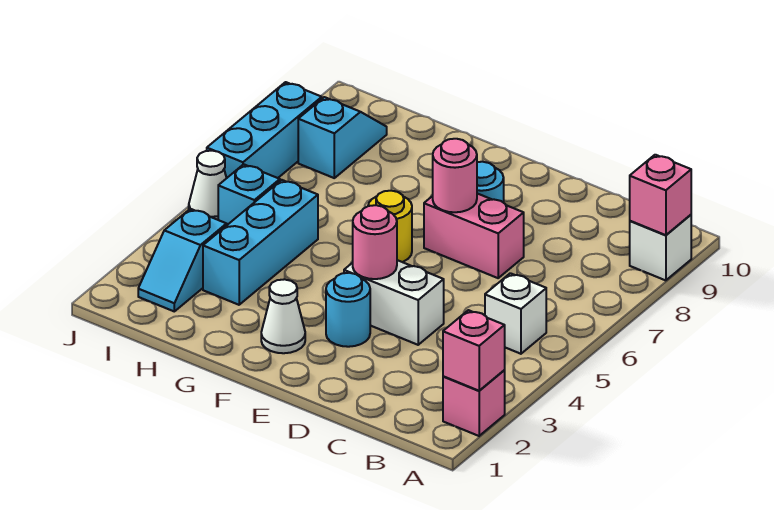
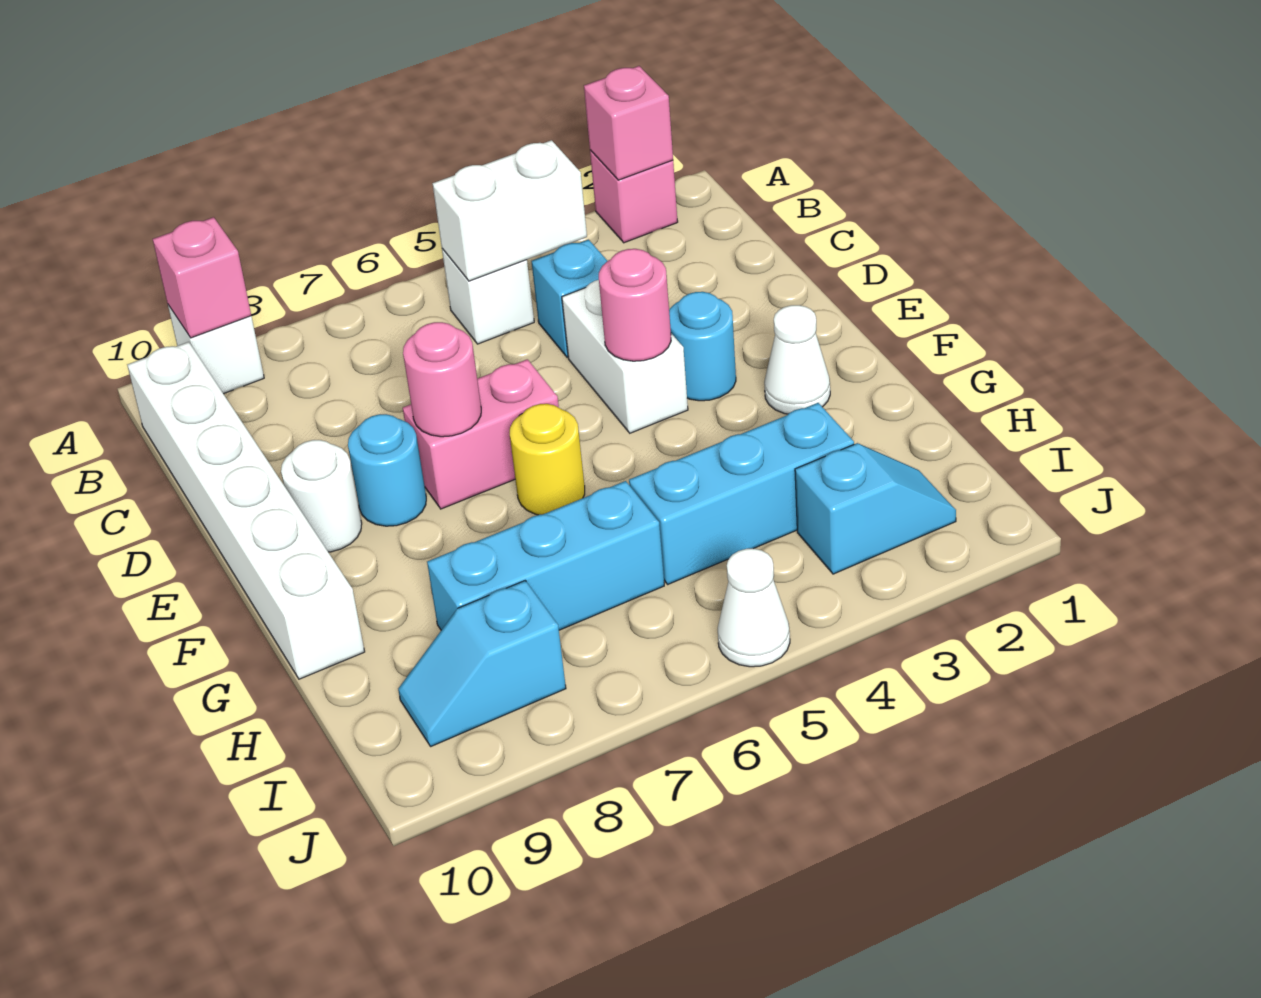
none -> white brick B4:B5 level 2
none -> white brick B10:G10 level 1
pink brick D7:E7 level 1 -> pink brick E6:E7 level 1
none -> white round brick E9 level 1
cyan brick I5 level 1 -> cyan brick C4 level 1
cyan brick J6:J8 level 1 -> cyan brick H6:H8 level 1

